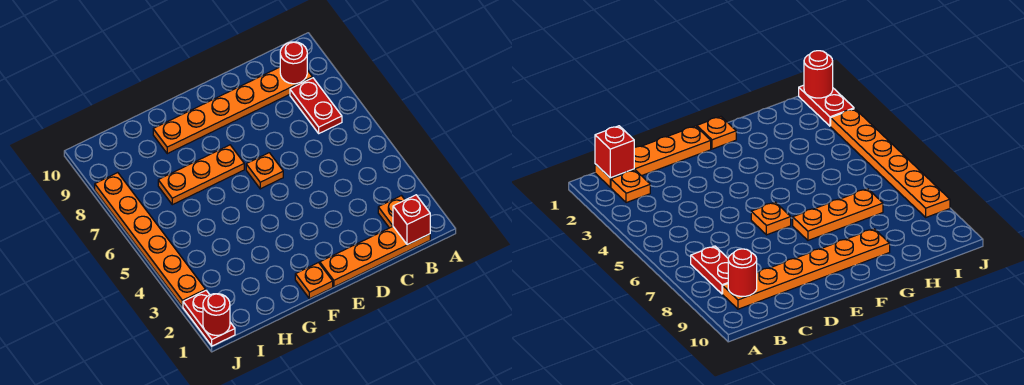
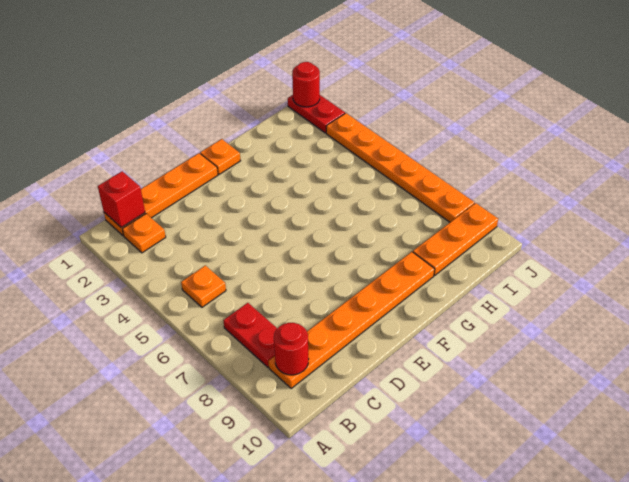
orange plate E6 level 1 -> orange plate B5 level 1
orange plate F7:H7 level 1 -> orange plate H9:J9 level 1

